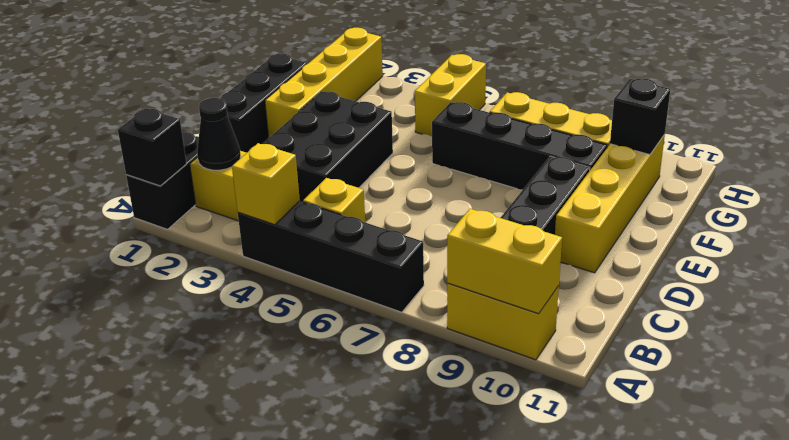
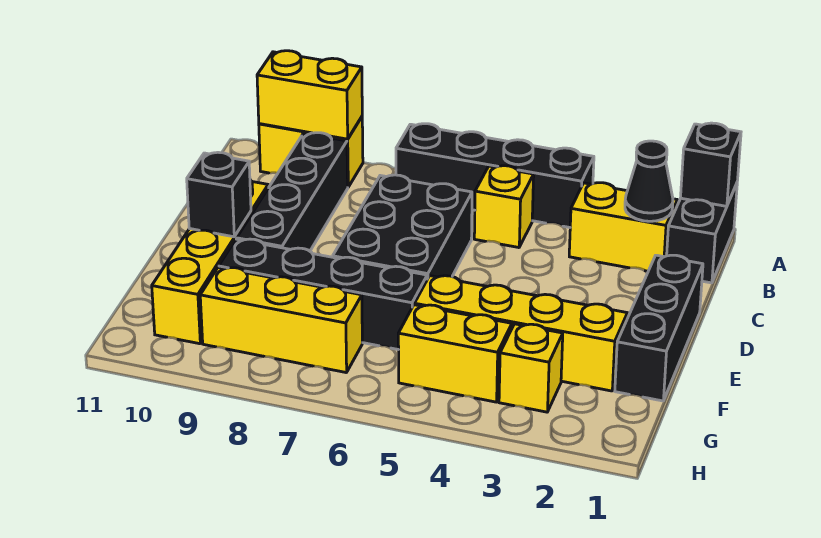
yellow brick A4 level 2 -> yellow brick G3 level 1
black brick C3:E4 level 1 -> black brick C6:E7 level 1
yellow brick E2:H2 level 1 -> yellow brick F2:F5 level 1
yellow brick G5:H5 level 1 -> yellow brick G4:G5 level 1
black brick G10 level 2 -> black brick E10 level 2

